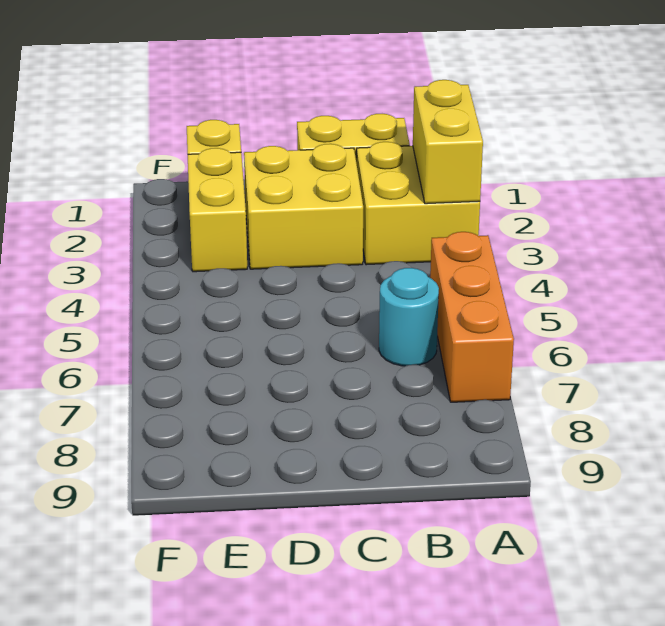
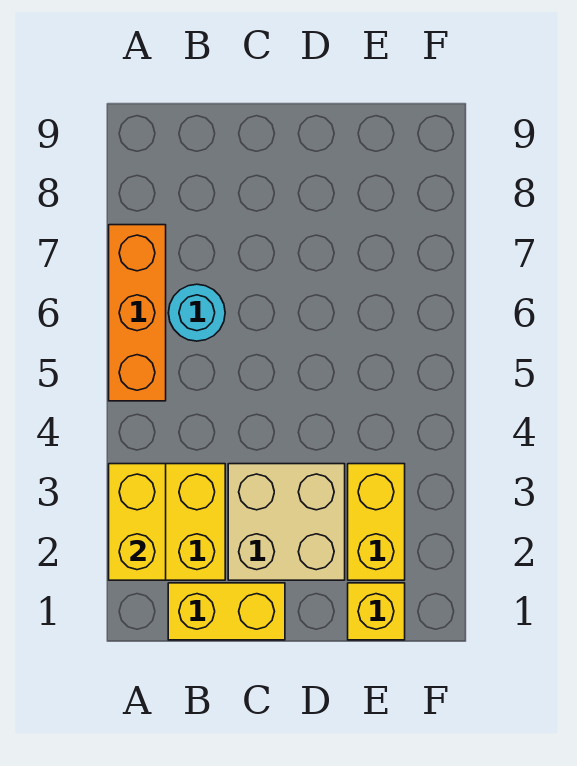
yellow brick C2:D3 level 1 -> tan brick C2:D3 level 1

